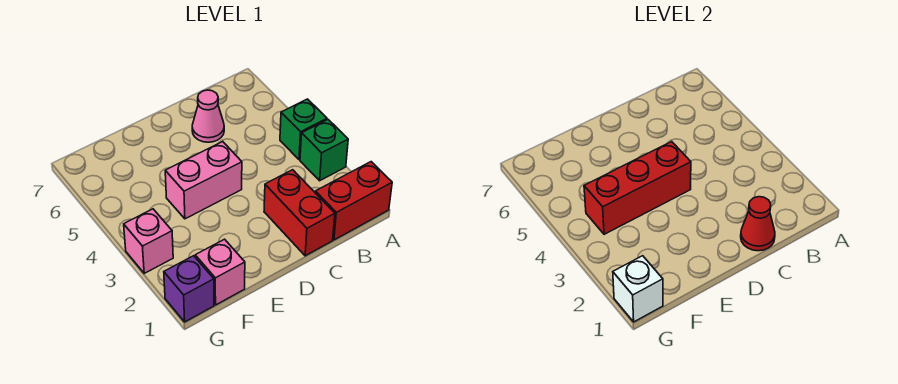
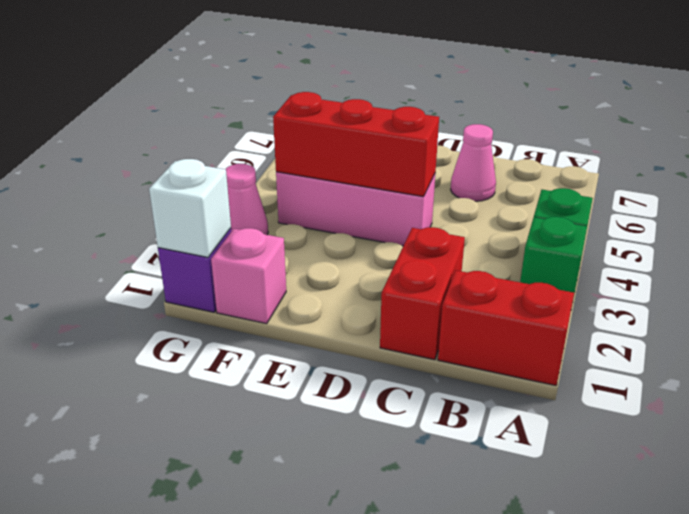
red cone C1 level 2 -> none
pink brick D4:E4 level 1 -> pink brick D4:F4 level 1
pink brick G3 level 1 -> pink cone G3 level 1

